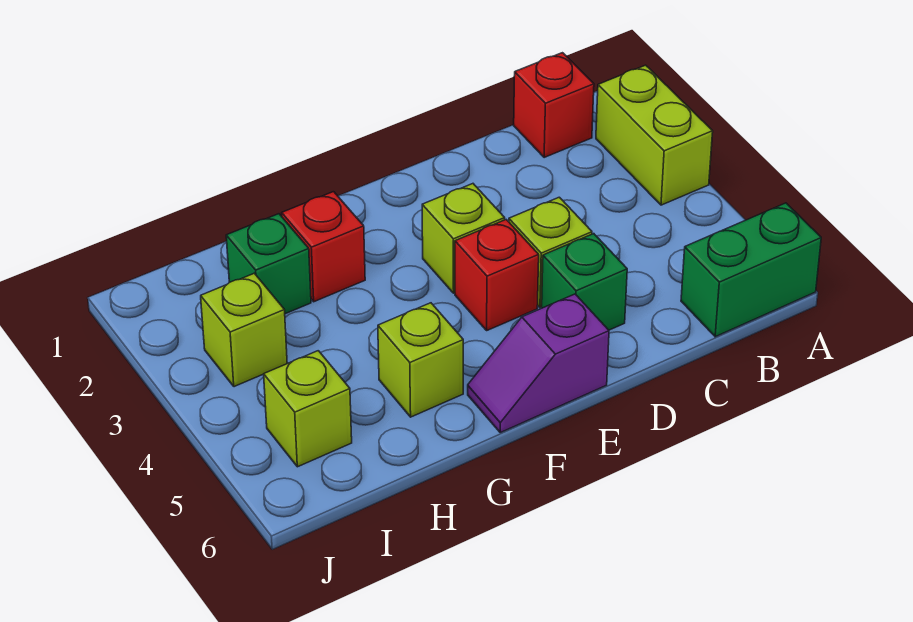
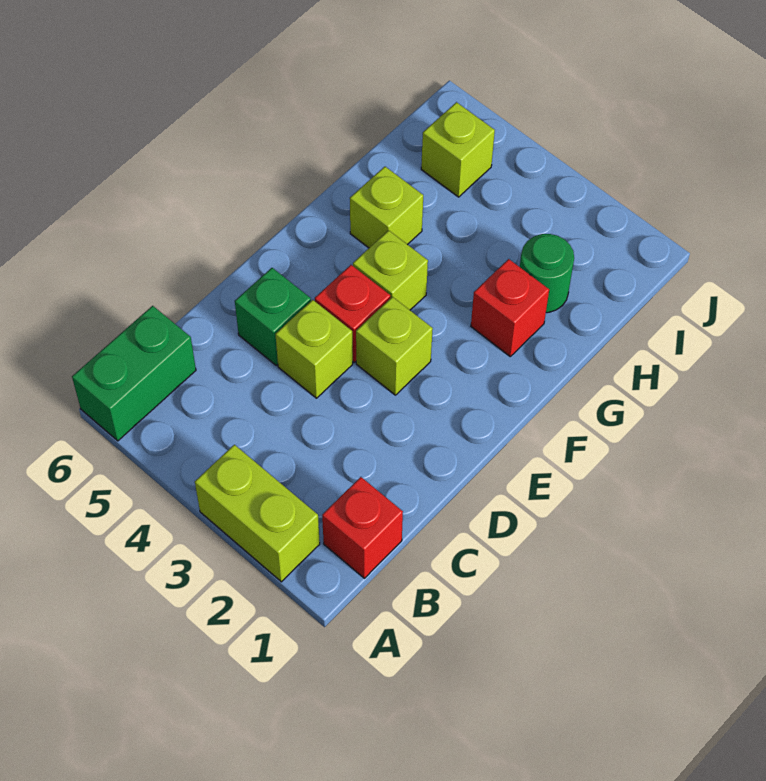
purple slope E6:F6 level 1 top E -> none
green brick H2 level 1 -> green round brick H2 level 1
lime brick I3 level 1 -> lime brick F4 level 1

